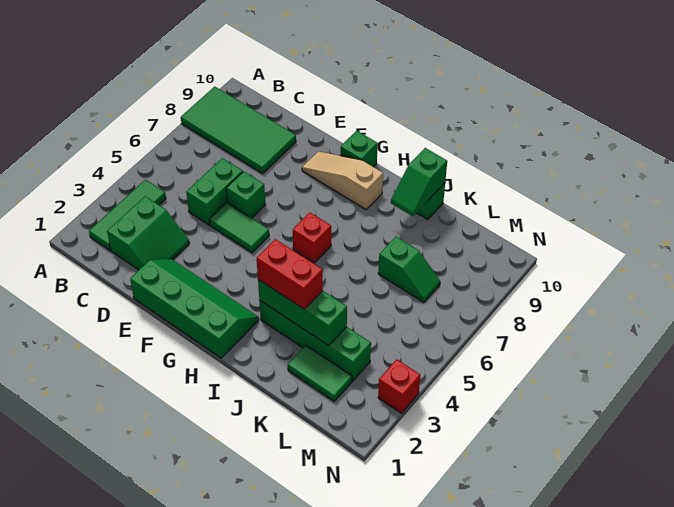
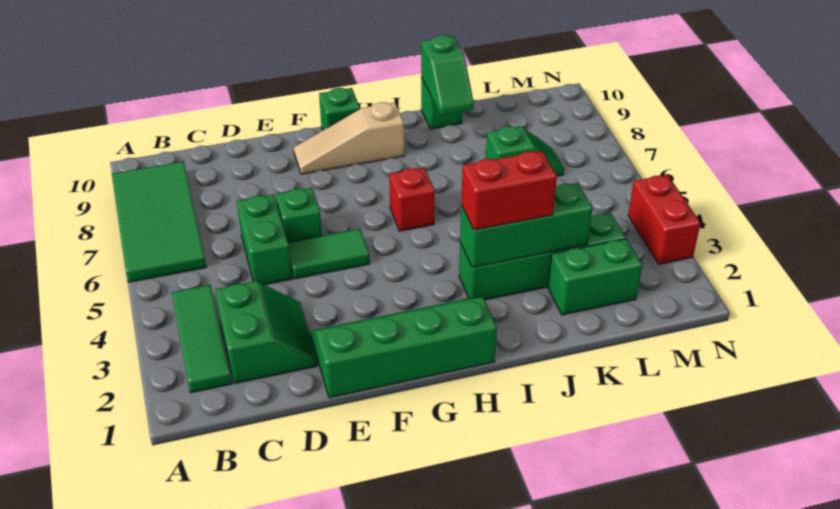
green tile A8:D9 level 1 -> green tile A6:B9 level 1
green tile K2:L2 level 1 -> green brick K2:L2 level 1
red brick N3 level 1 -> red brick N3:N4 level 1

